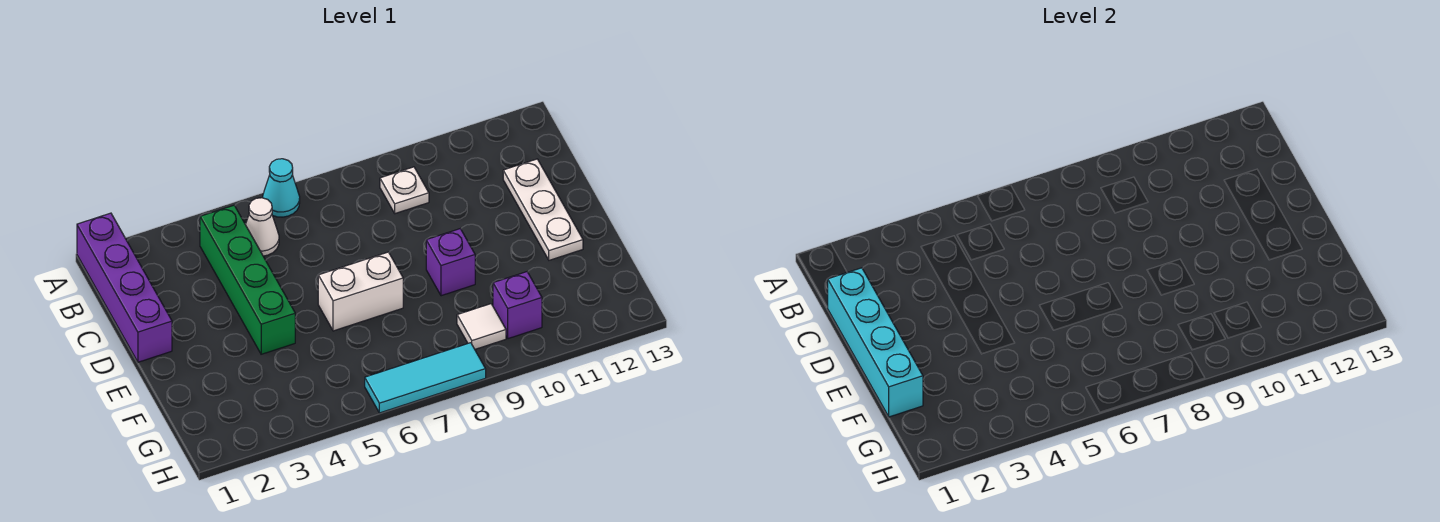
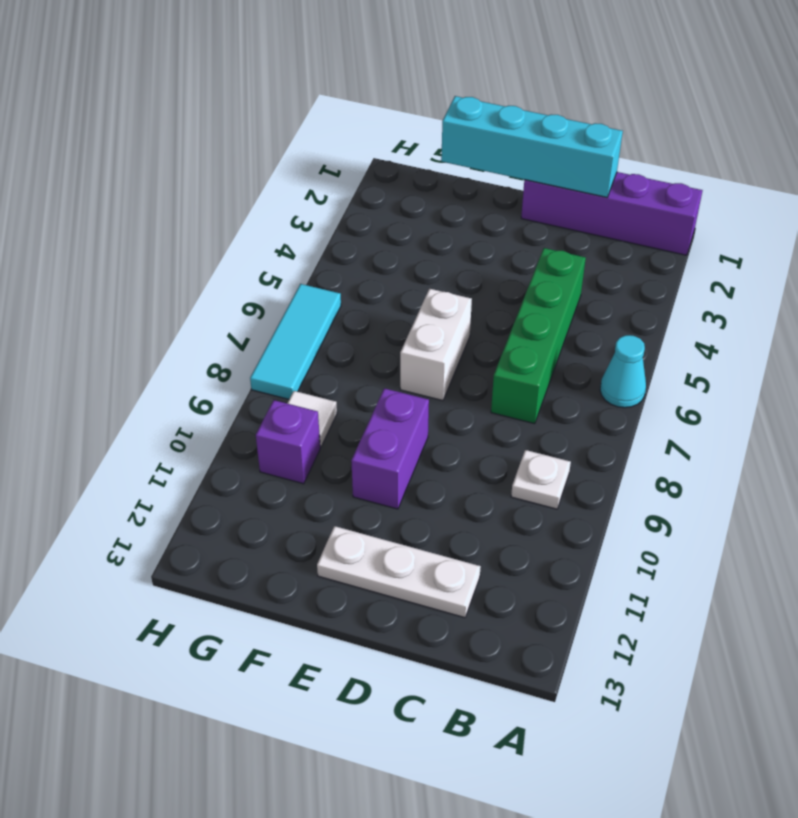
green brick B4:E4 level 1 -> green brick C4:C7 level 1
white cone B5 level 1 -> none
purple brick E9 level 1 -> purple brick E9:E10 level 1

